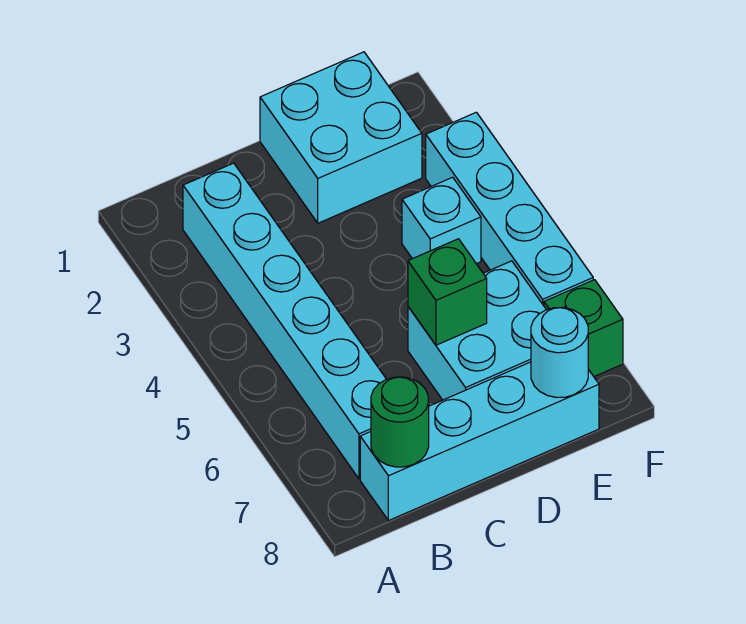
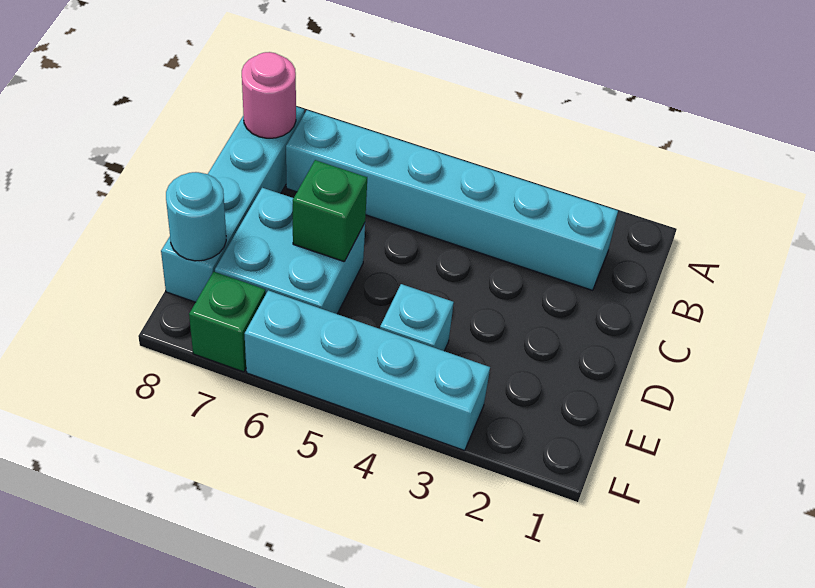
green round brick B8 level 2 -> pink round brick B8 level 2
cyan brick D1:E2 level 1 -> none

